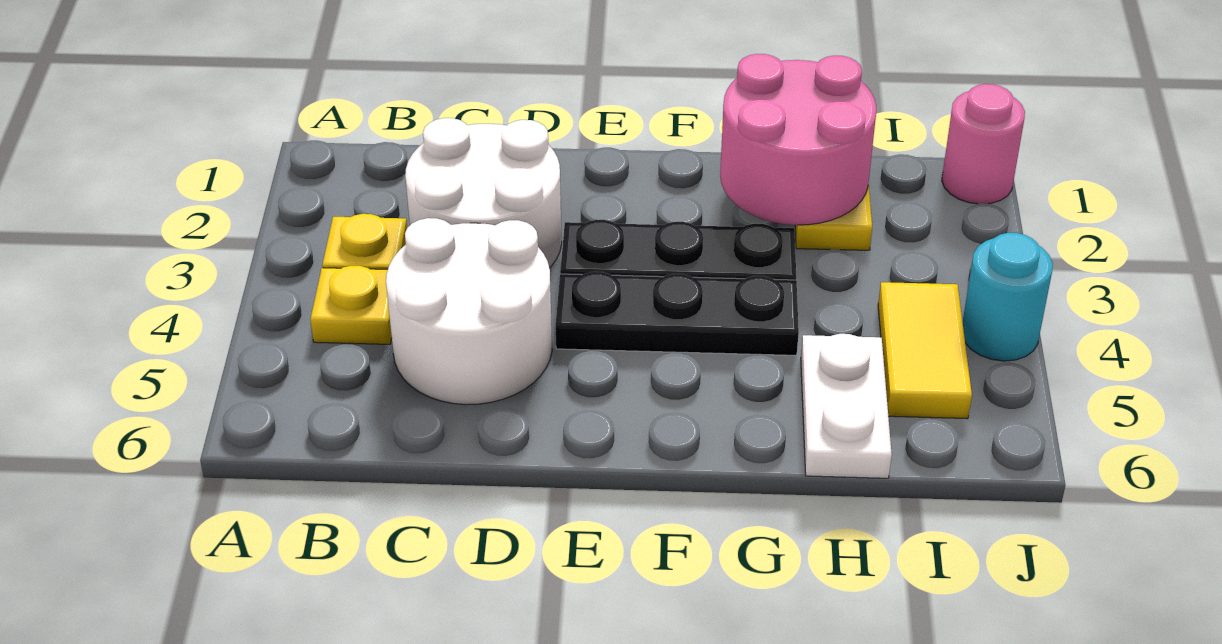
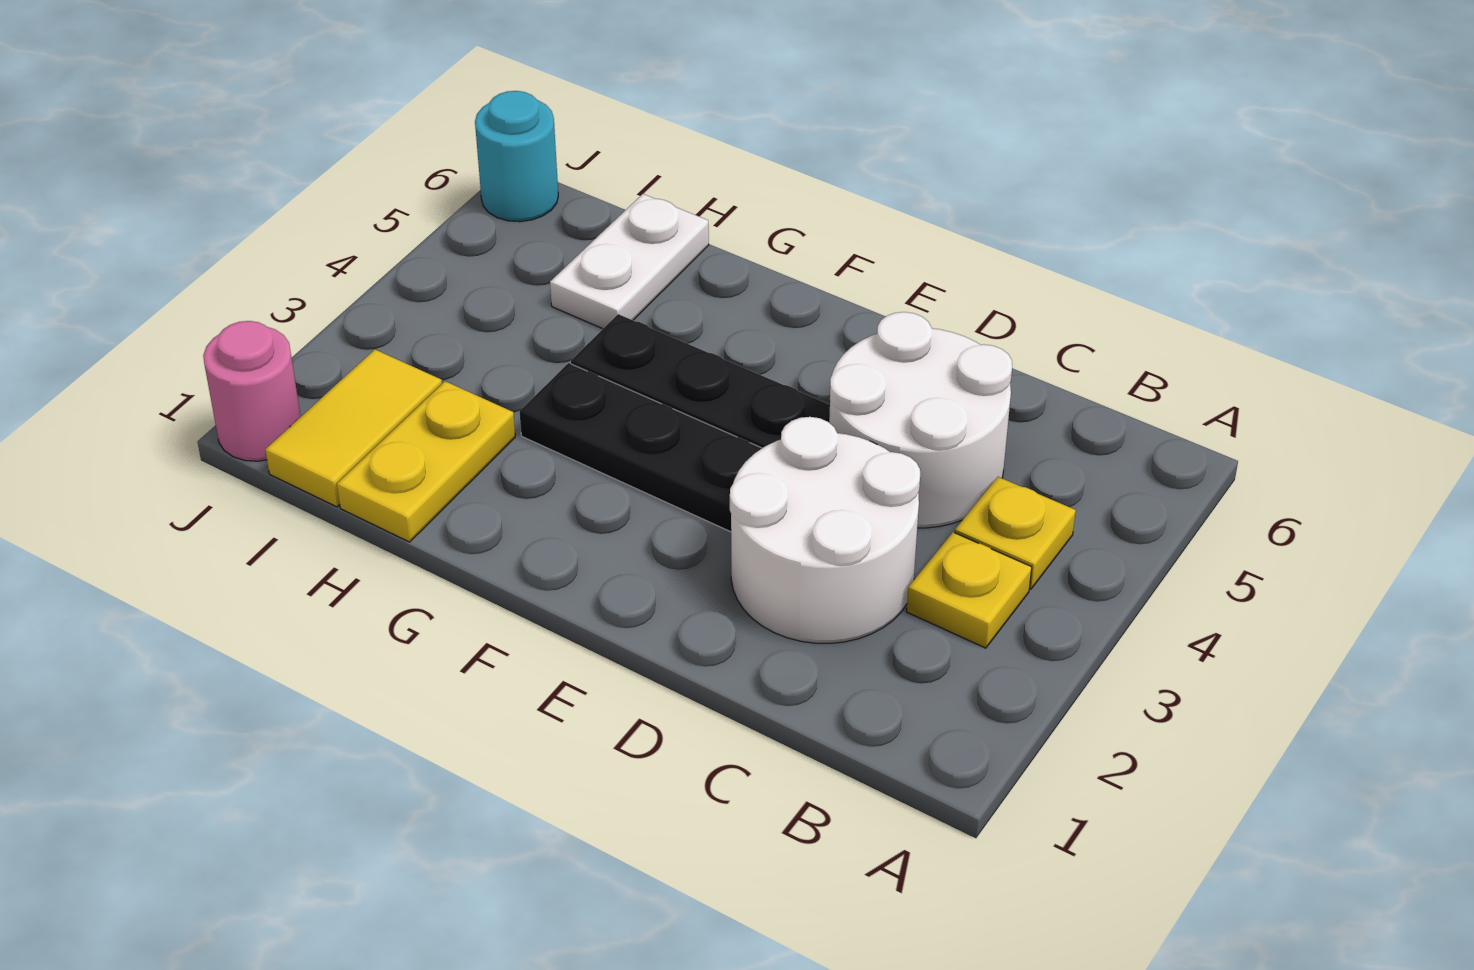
pink round brick G1:H2 level 2 -> none
yellow tile I4:I5 level 1 -> yellow tile I1:I2 level 1
cyan round brick J4 level 1 -> cyan round brick J6 level 1

